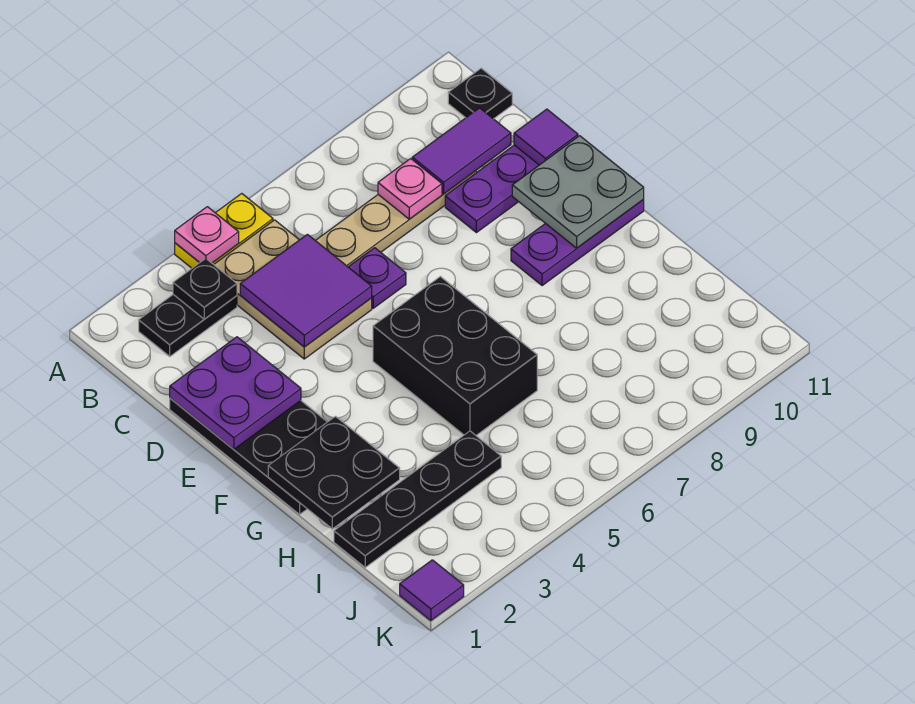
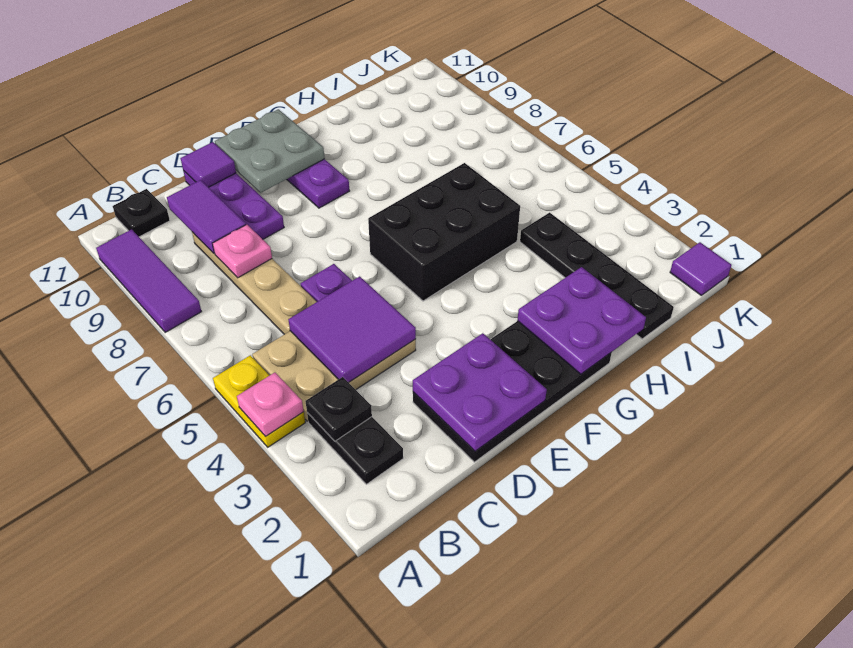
none -> purple tile A8:A10 level 1
black plate G1:H2 level 2 -> purple plate G1:H2 level 2

